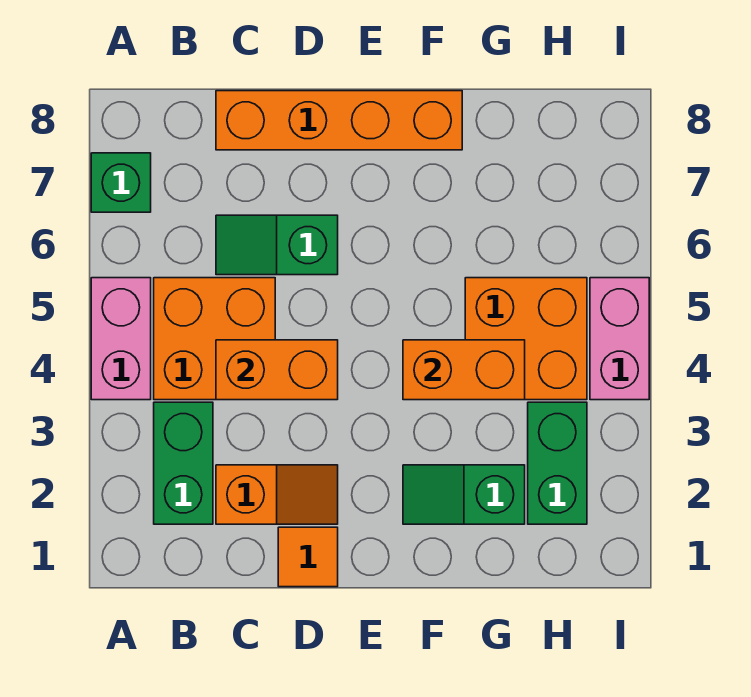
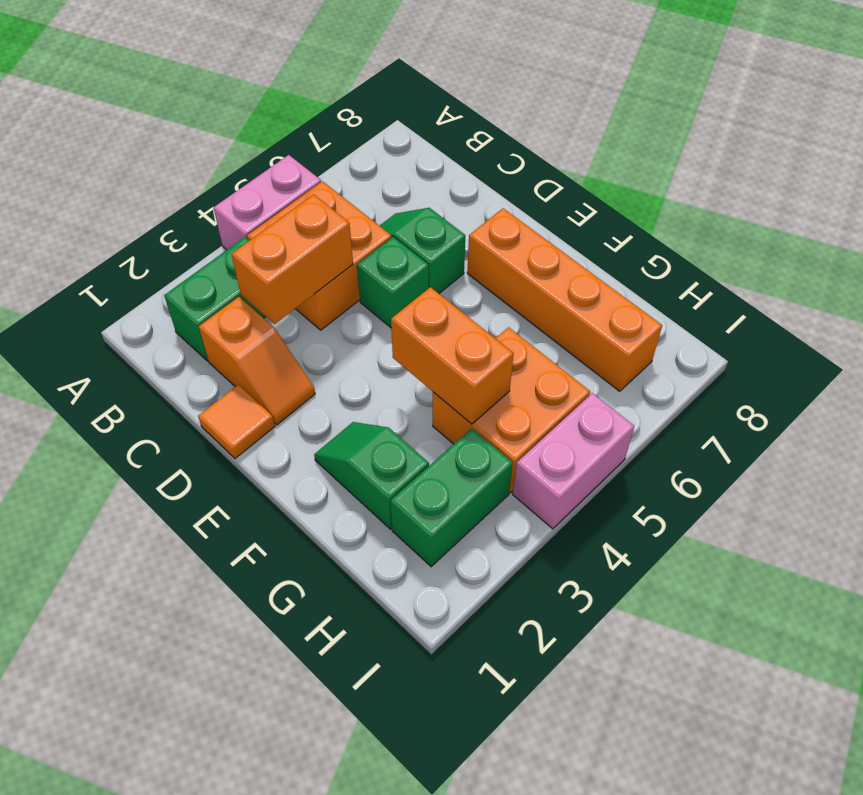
green brick A7 level 1 -> green brick D5 level 1
orange brick C4:D4 level 2 -> orange brick C3:C4 level 2
orange brick C8:F8 level 1 -> orange brick E7:H7 level 1

